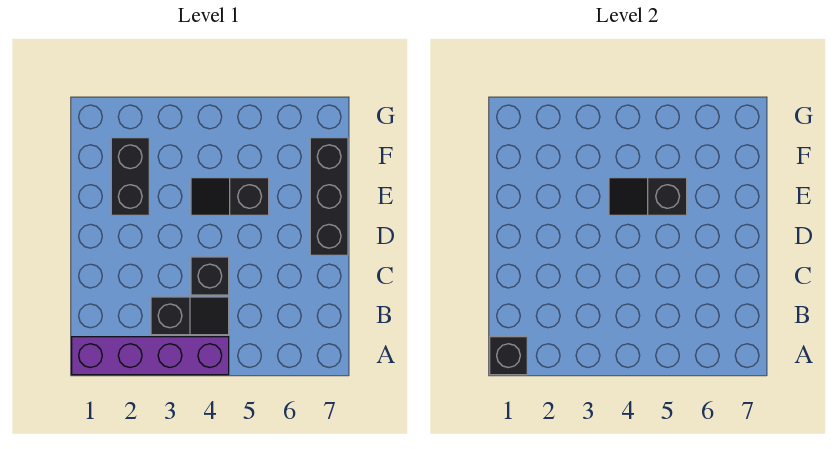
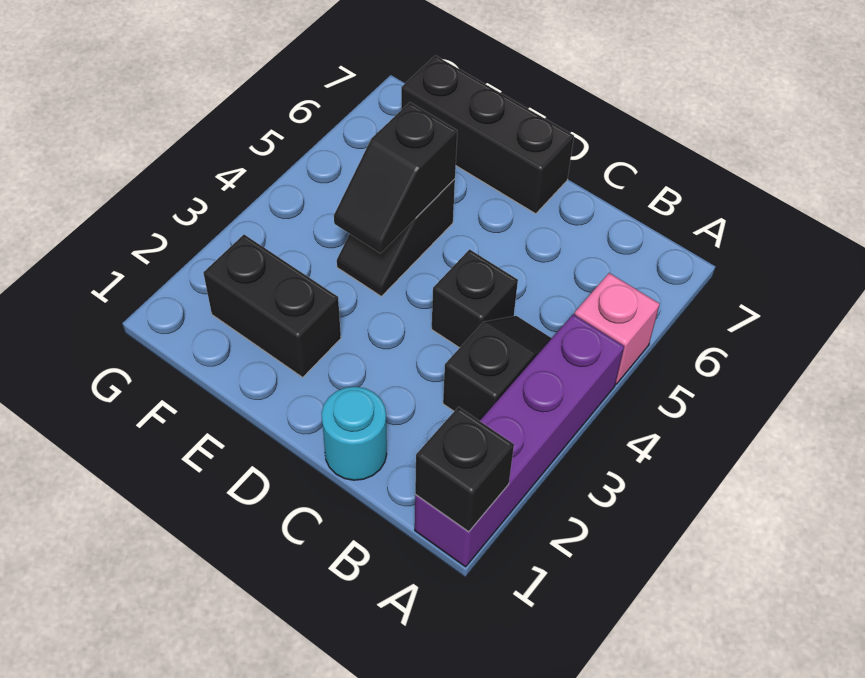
none -> pink brick A5 level 1
none -> cyan round brick C1 level 1

